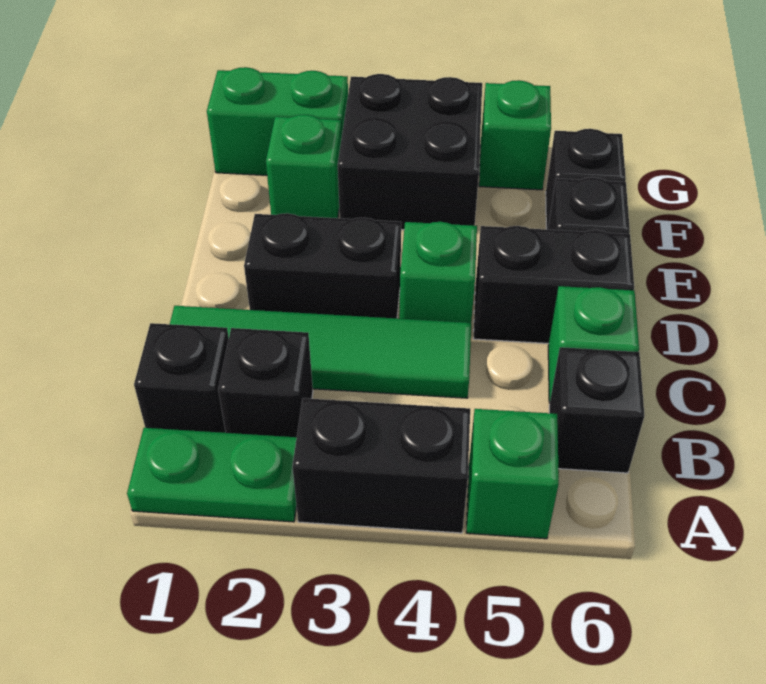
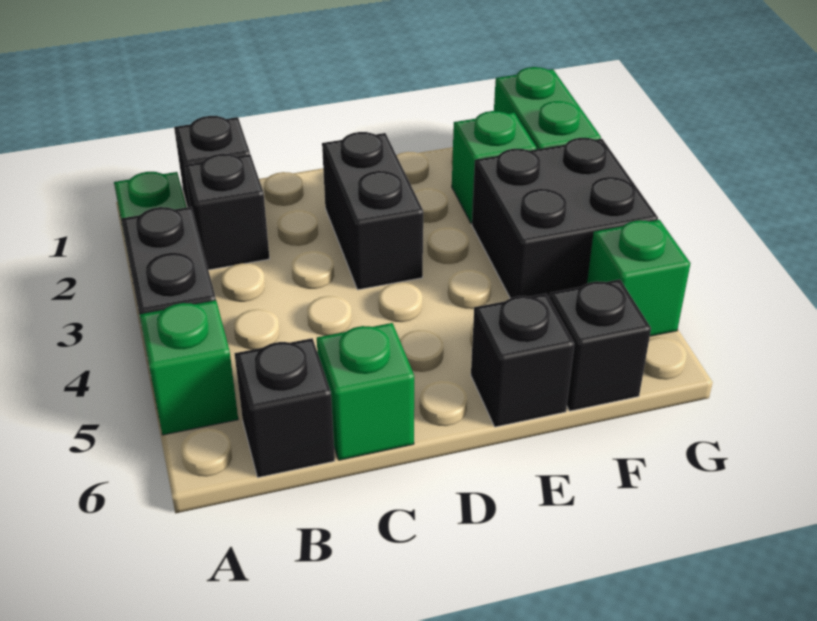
green tile C1:C4 level 1 -> none
green brick D4 level 1 -> none
black brick D5:D6 level 1 -> none

